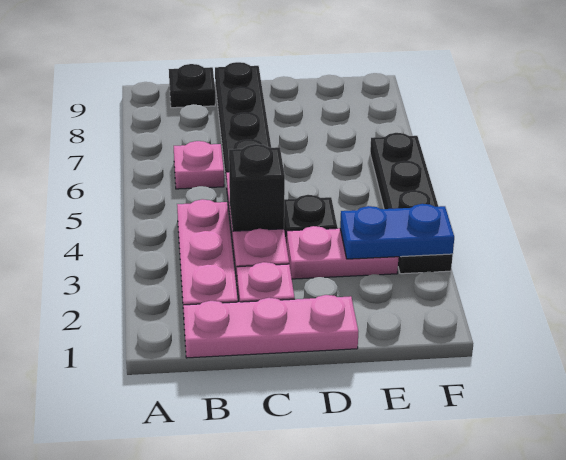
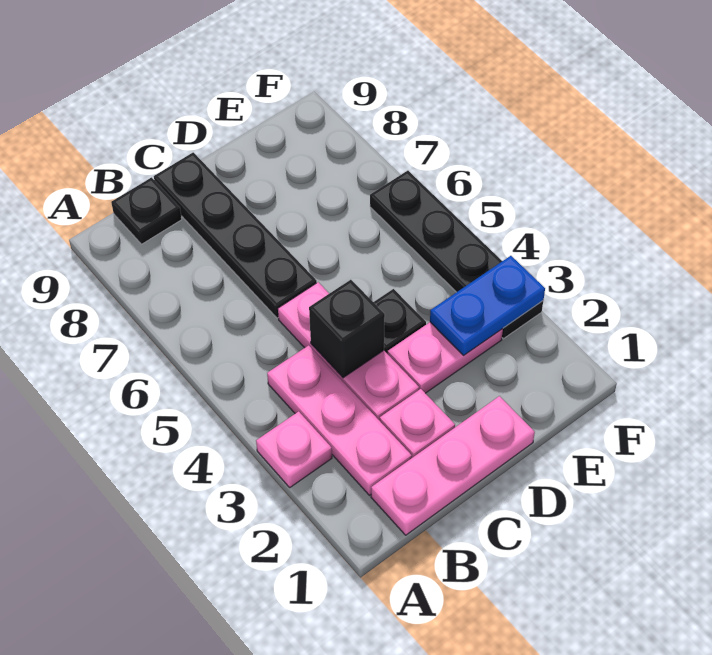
pink plate B6 level 1 -> pink plate A3 level 1

